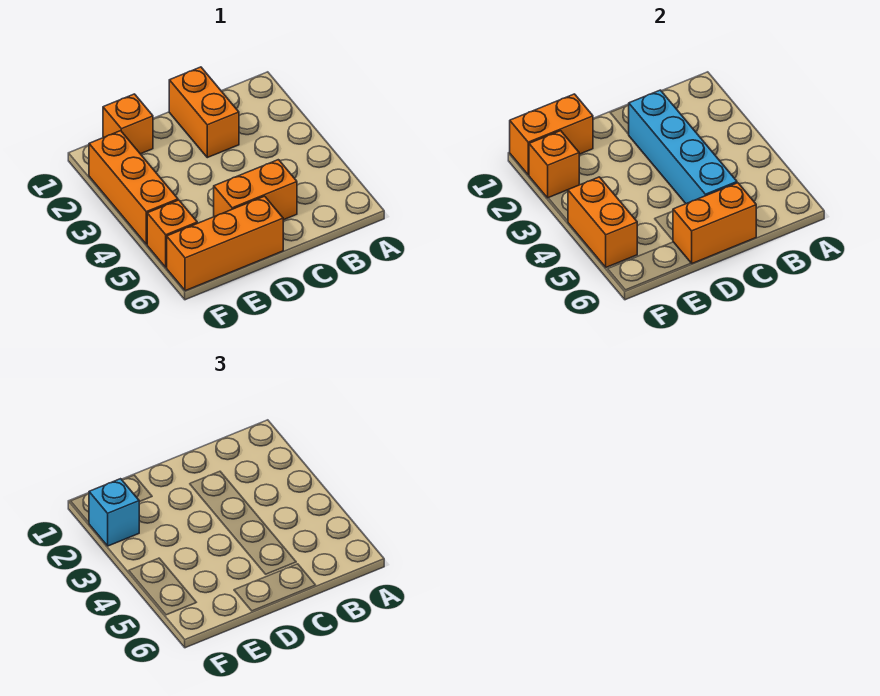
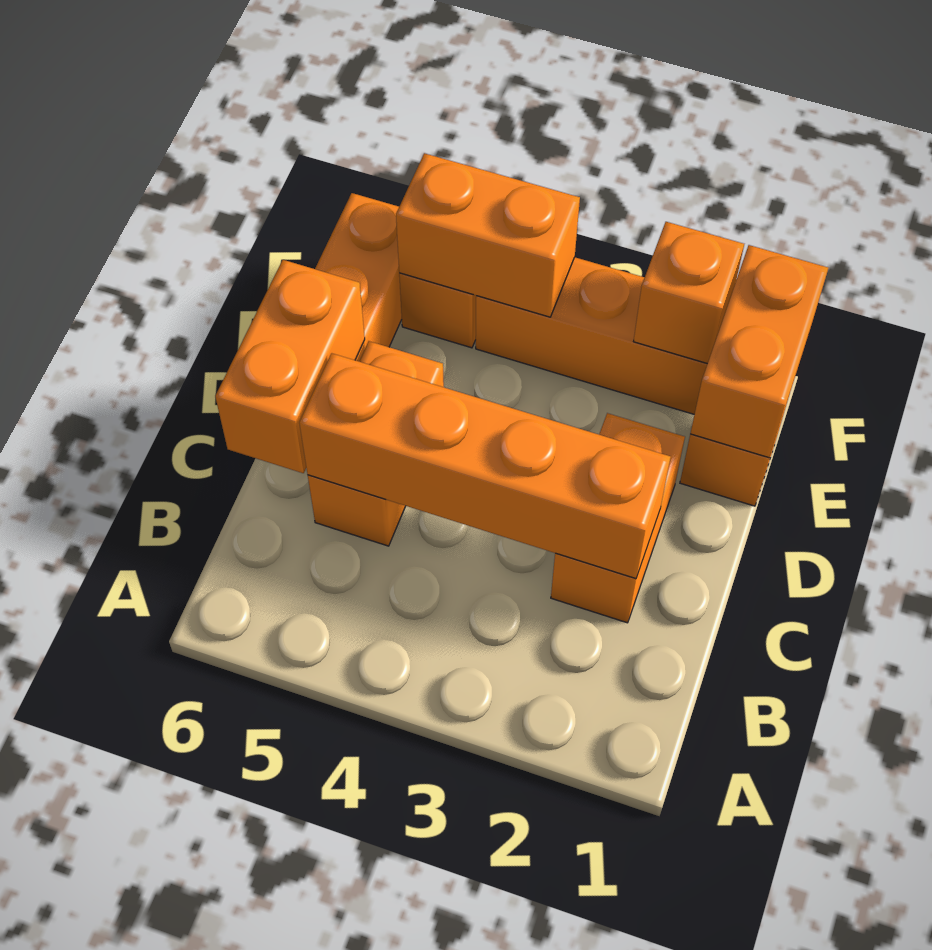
orange brick C1:C2 level 1 -> orange brick C2:D2 level 1
cyan brick C2:C5 level 2 -> orange brick C2:C5 level 2
cyan brick F2 level 3 -> none

